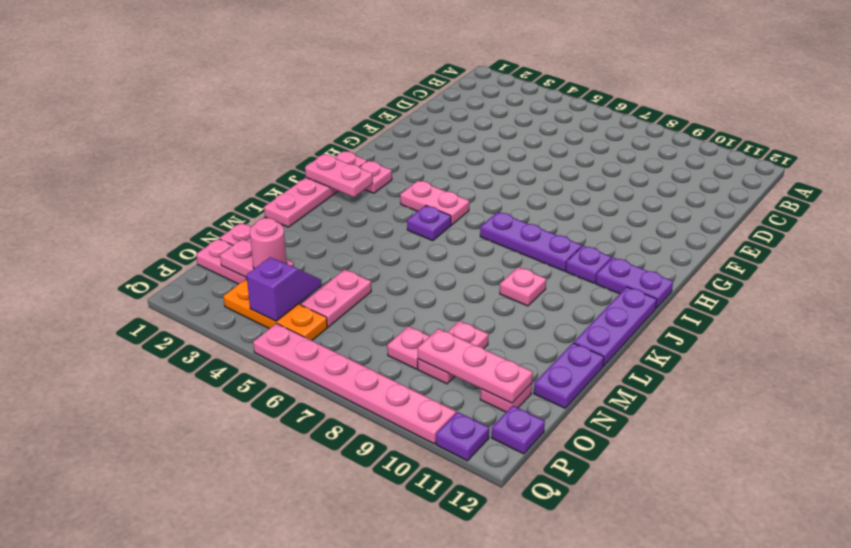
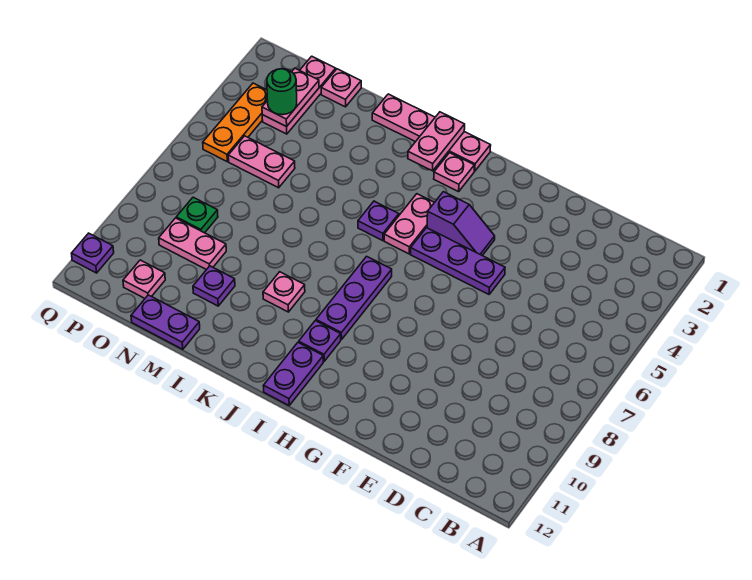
purple plate J12:L12 level 1 -> purple plate F5:H5 level 1
pink round brick O3 level 3 -> green round brick O3 level 3
purple slope O4:P4 level 2 top P -> purple slope G4:H4 level 1 top H
pink plate O8 level 1 -> green plate O8 level 1
pink plate O9:O11 level 2 -> none
purple plate P12 level 1 -> purple plate M10 level 1
pink plate Q5:Q10 level 1 -> none

